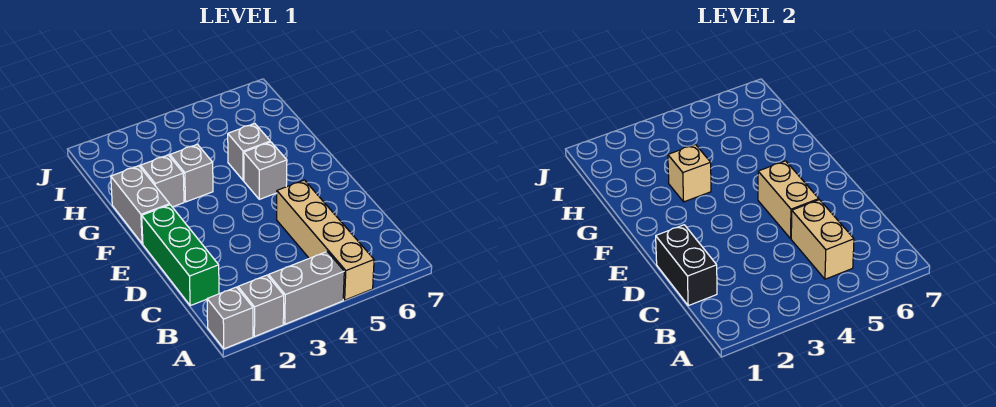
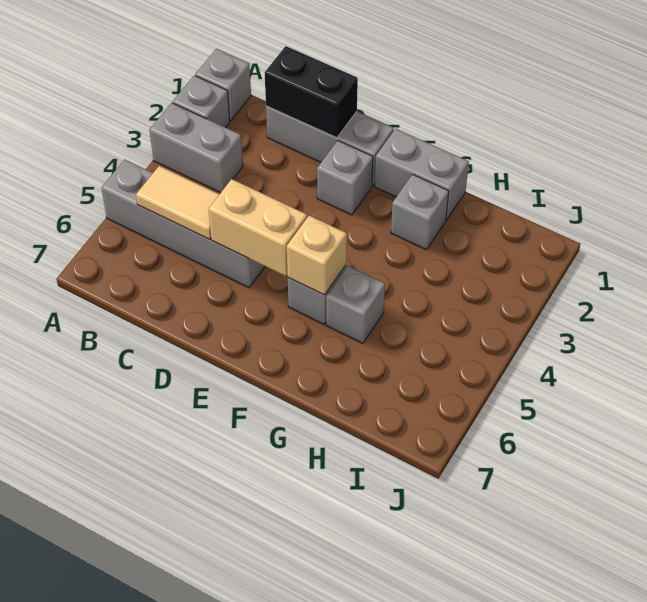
grey brick A3:A4 level 1 -> grey brick A3:B3 level 1
tan brick A5:D5 level 1 -> grey brick A5:D5 level 1
tan brick B5:C5 level 2 -> tan tile B5:C5 level 2
green brick C1:E1 level 1 -> grey brick C1:E1 level 1
grey brick G3 level 1 -> grey brick E2 level 1
tan brick G3 level 2 -> tan brick F5 level 2

